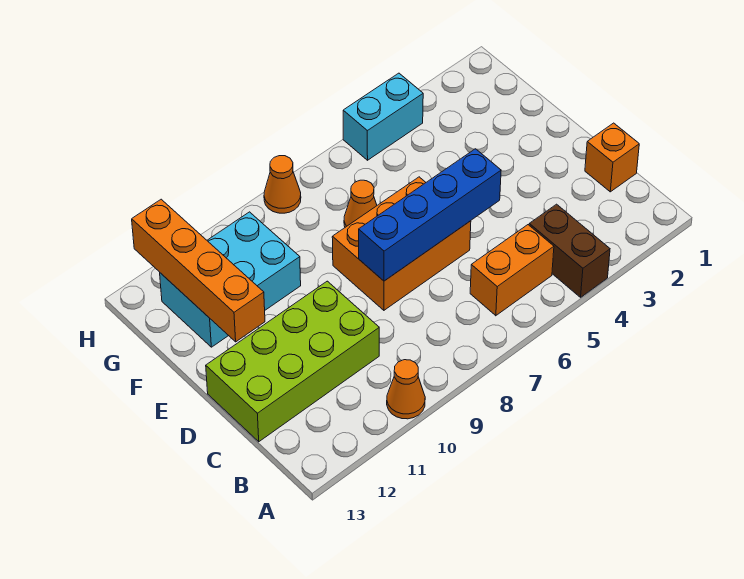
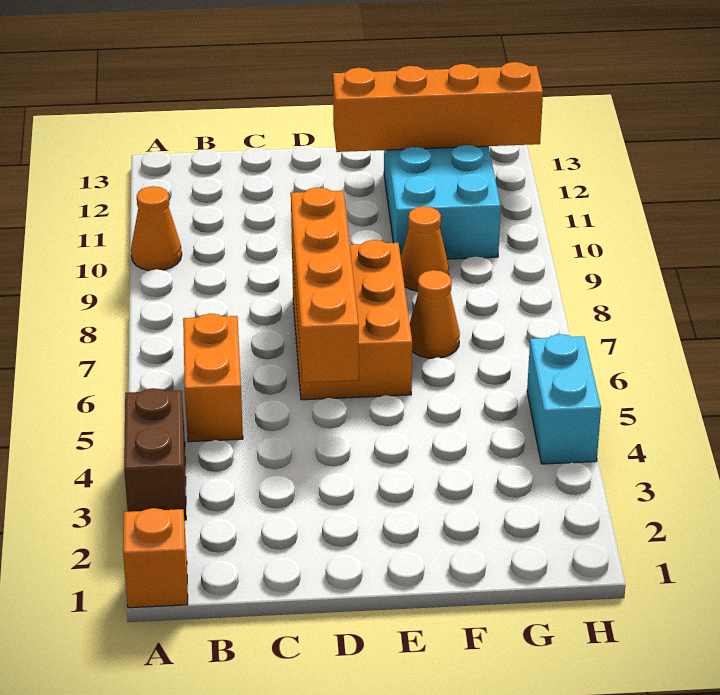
brown brick A4:B4 level 1 -> brown brick A3:A4 level 1
orange brick C1 level 1 -> orange brick A1 level 1
lime brick C10:D13 level 1 -> none
blue brick D5:D8 level 2 -> orange brick D5:D8 level 2
orange cone H8 level 1 -> orange cone F9 level 1

